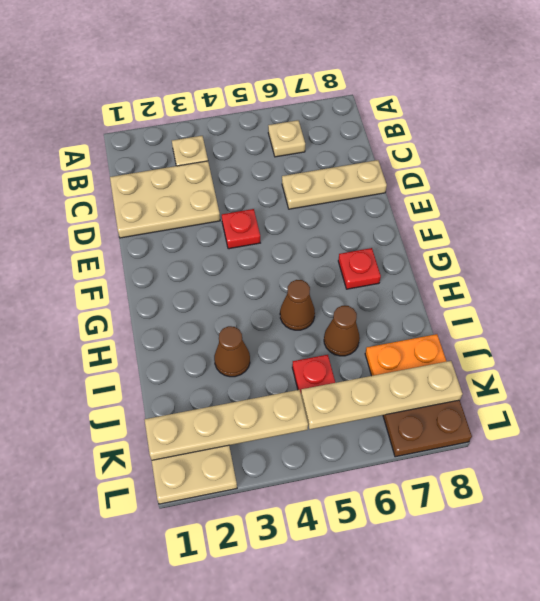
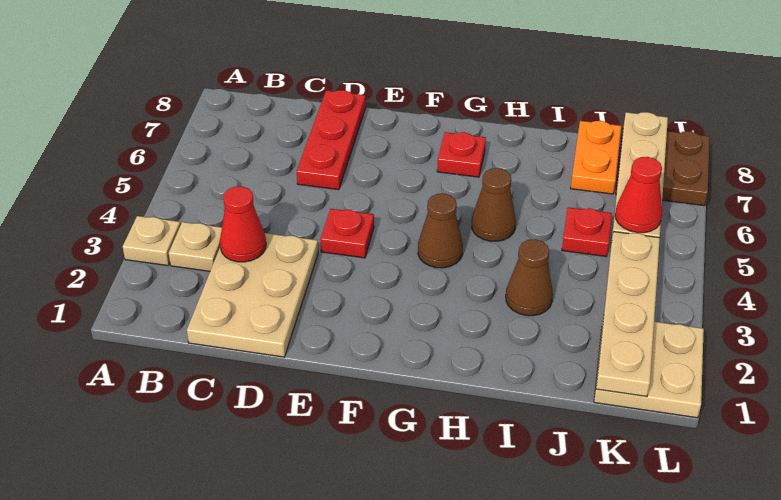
tan plate B6 level 1 -> tan plate A3 level 1
none -> red cone C3 level 2
tan plate D6:D8 level 1 -> red plate D6:D8 level 1
brown cone I6 level 1 -> brown cone G4 level 1
none -> red cone K5 level 3

